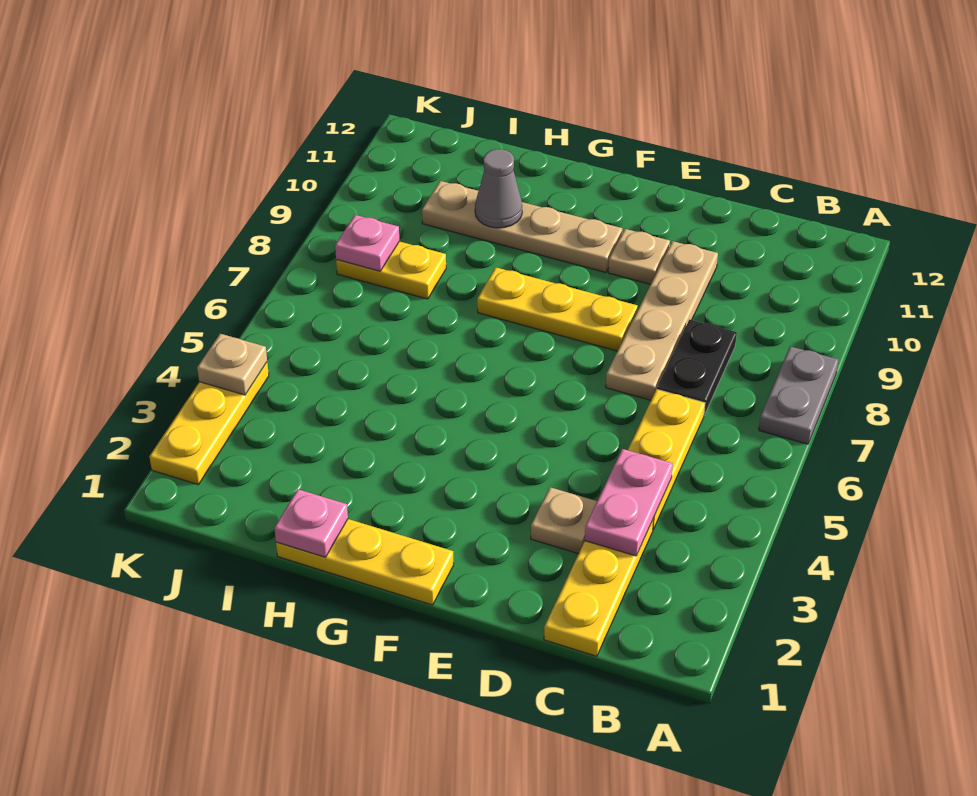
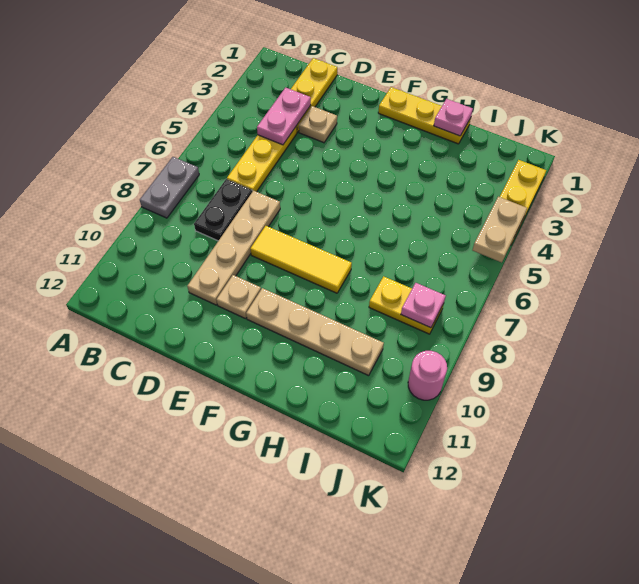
yellow plate E8:G8 level 1 -> yellow tile E8:G8 level 1
grey cone H10 level 2 -> none
tan plate K4 level 2 -> tan plate K4:K5 level 2
none -> pink round brick K10 level 1

